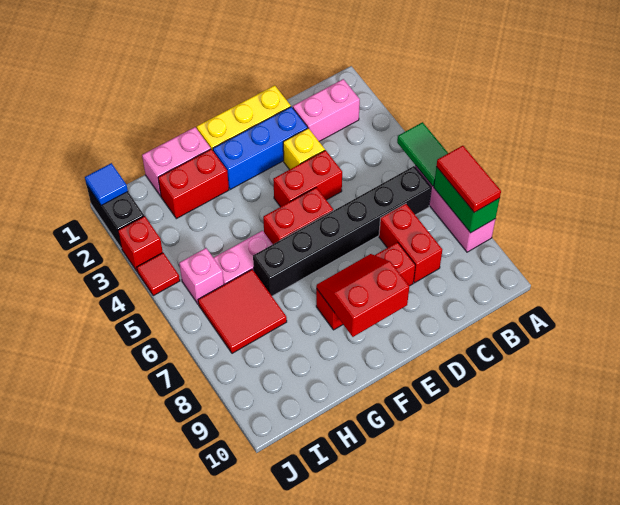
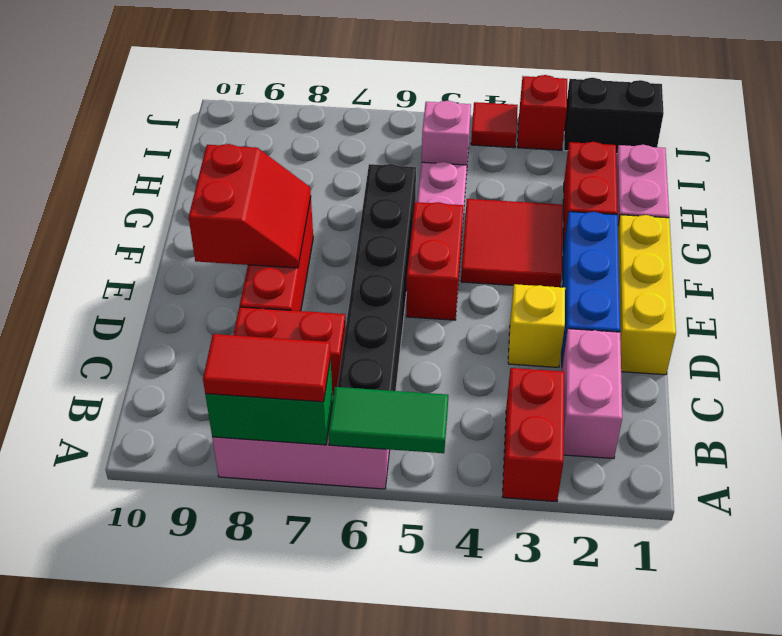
red brick D4:E4 level 1 -> red brick A3:B3 level 1
red tile H6:I7 level 1 -> red tile F3:G4 level 1
blue tile J1 level 2 -> none

